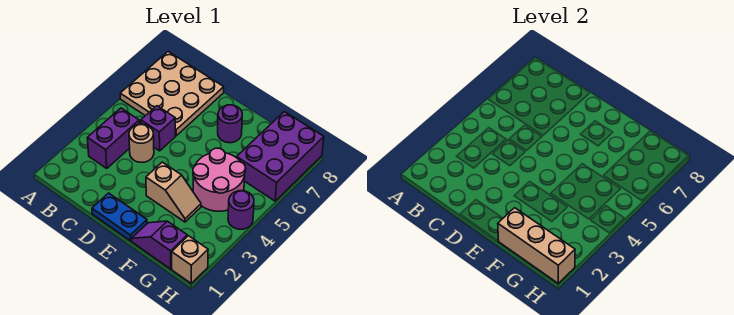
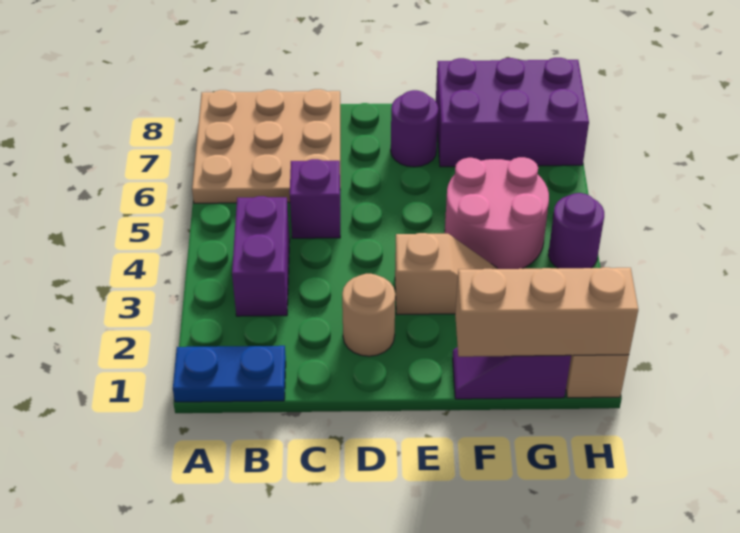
tan round brick C4 level 1 -> tan round brick D2 level 1
blue plate D1:E1 level 1 -> blue plate A1:B1 level 1
purple brick G6:H8 level 1 -> purple brick F7:H8 level 1

